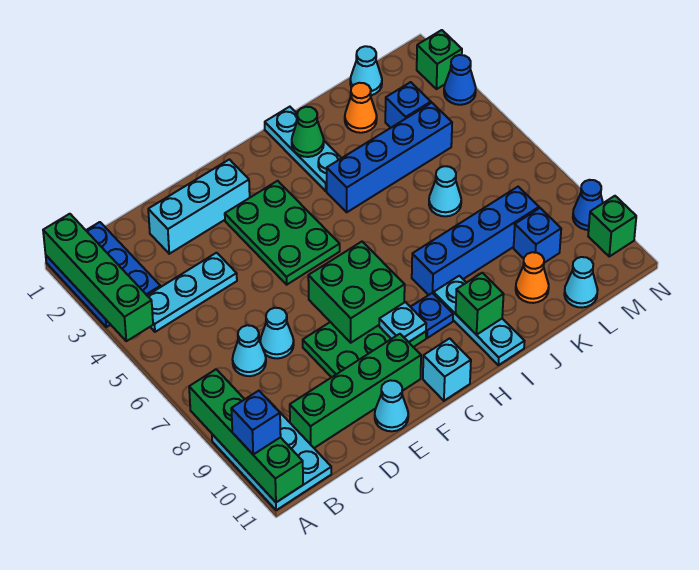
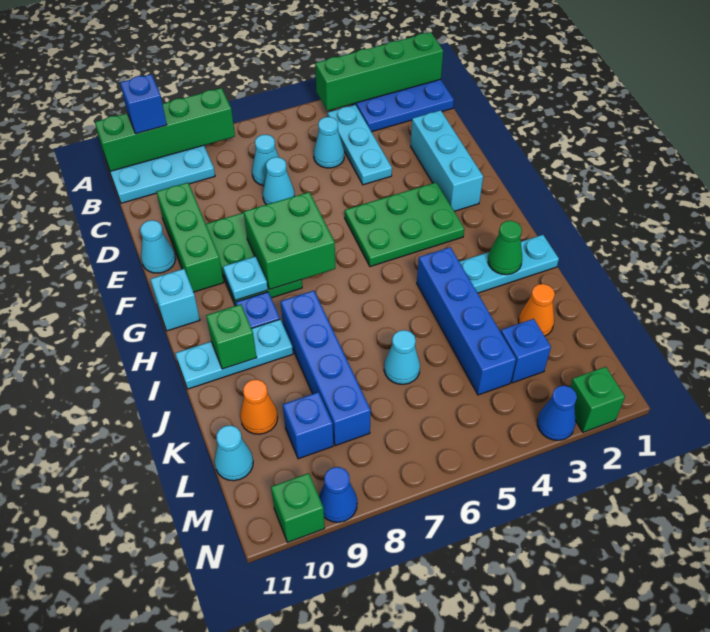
green brick C10:F10 level 1 -> green brick D10:F10 level 1
cyan cone L1 level 1 -> cyan cone C5 level 1

